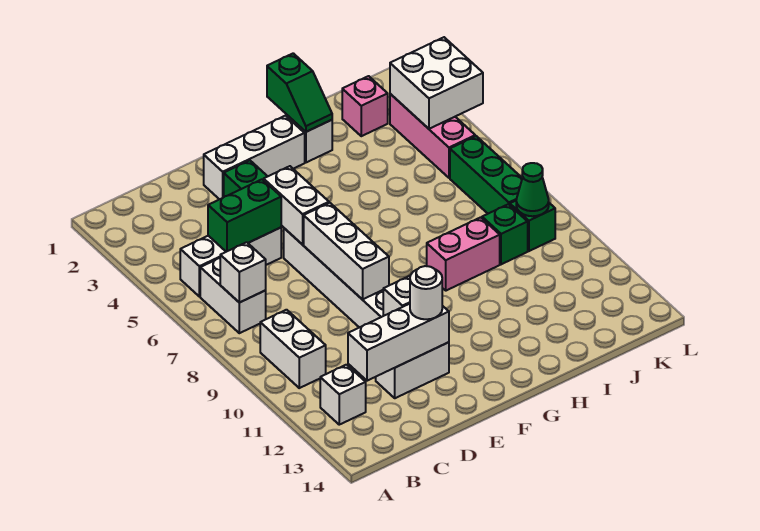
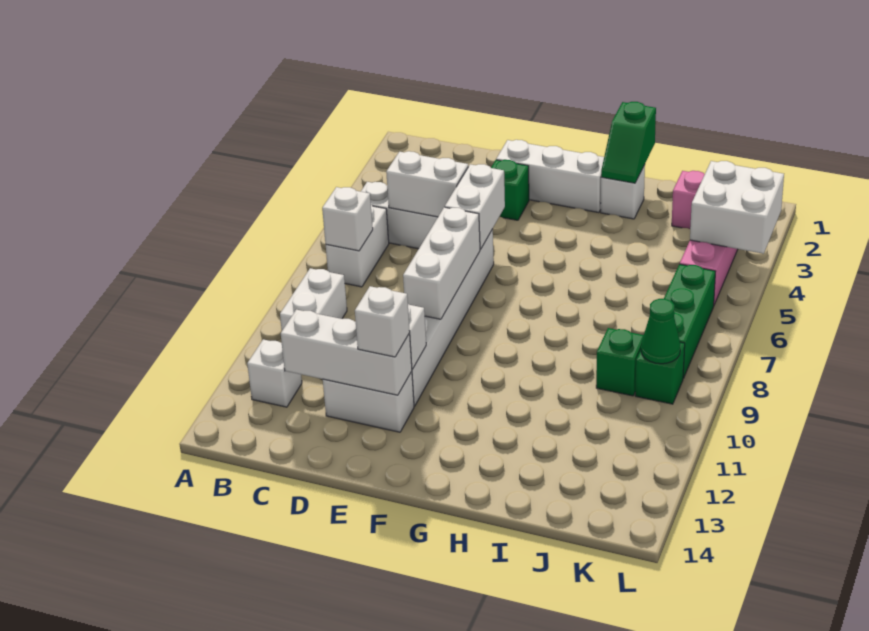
green brick C5:D5 level 2 -> white brick C5:D5 level 2
white round brick E12 level 3 -> white brick E12 level 3
pink brick H9:I9 level 1 -> none

